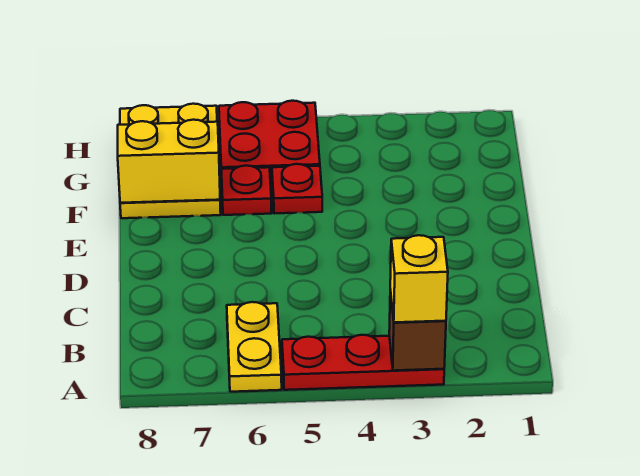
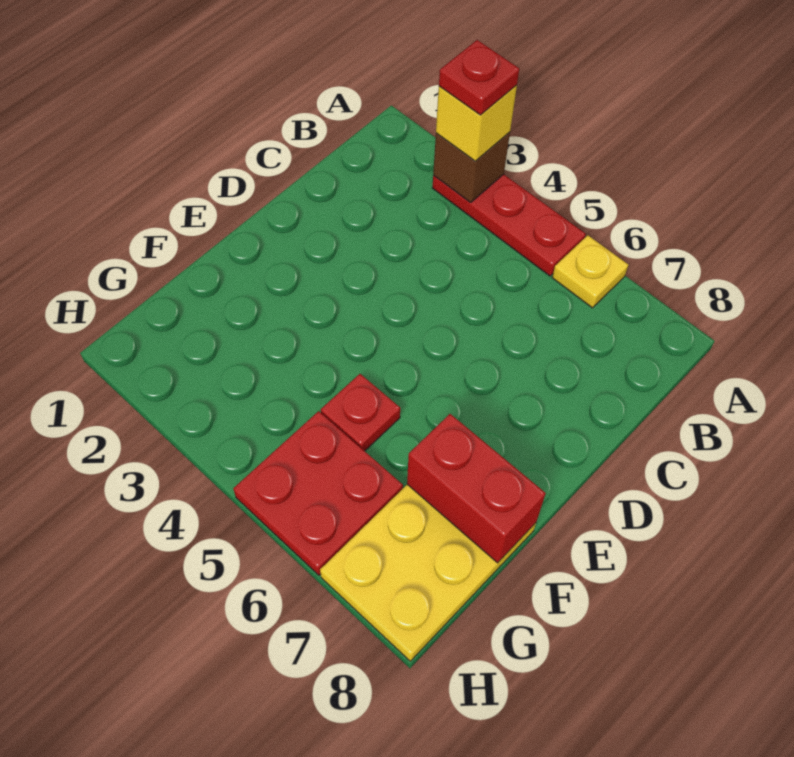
yellow plate A6:B6 level 1 -> yellow plate A6 level 1
red plate F6 level 1 -> red plate A3 level 4
yellow brick F7:F8 level 2 -> red brick F7:F8 level 2

